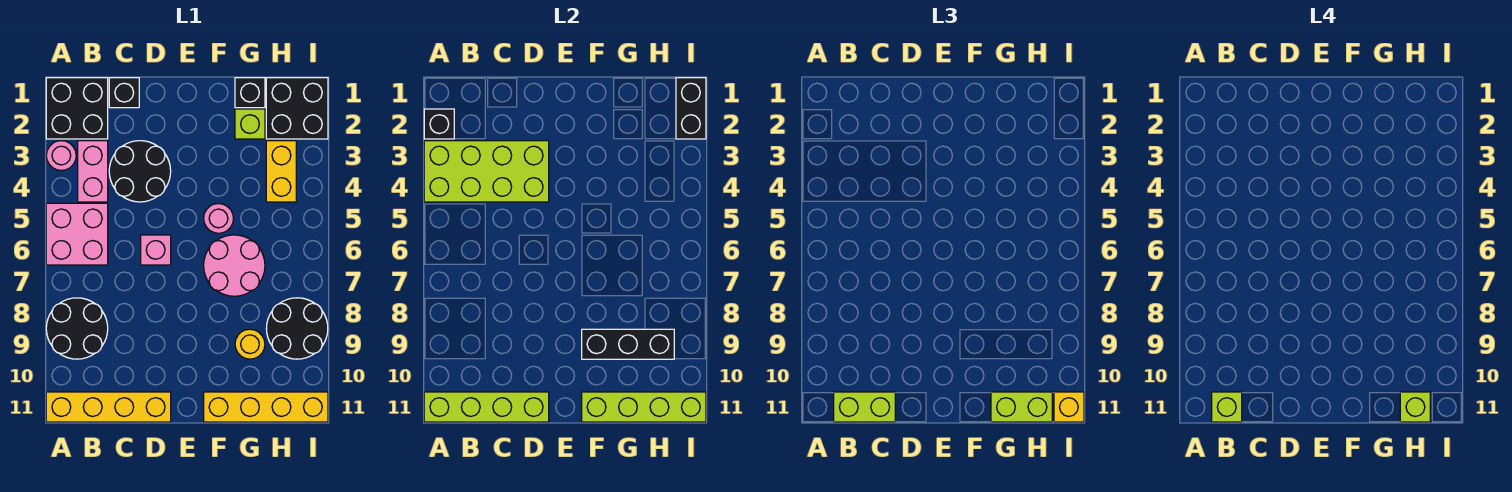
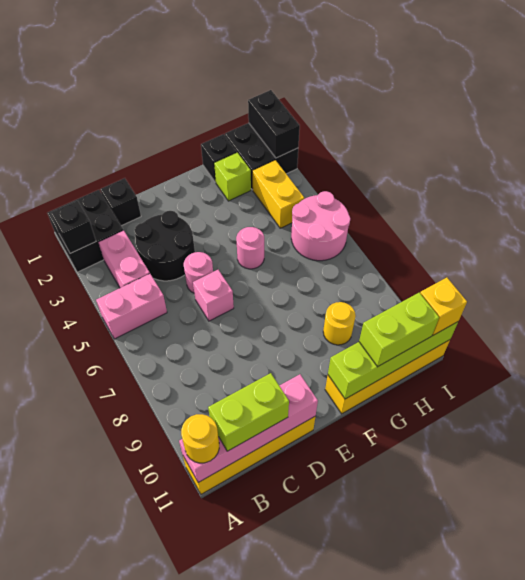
pink round brick A3 level 1 -> pink round brick D5 level 1
lime brick A3:D4 level 2 -> none
pink brick A5:B6 level 1 -> pink brick A5:B5 level 1
black round brick A8:B9 level 1 -> none
lime brick A11:D11 level 2 -> pink brick A11:D11 level 2
none -> yellow round brick A11 level 3
lime brick B11 level 4 -> none
pink round brick F6:G7 level 1 -> pink round brick H5:I6 level 1
black brick F9:H9 level 2 -> none
black round brick H8:I9 level 1 -> none
lime brick H11 level 4 -> none

